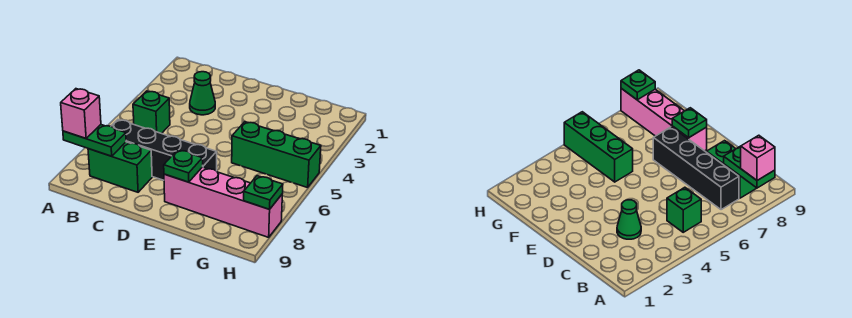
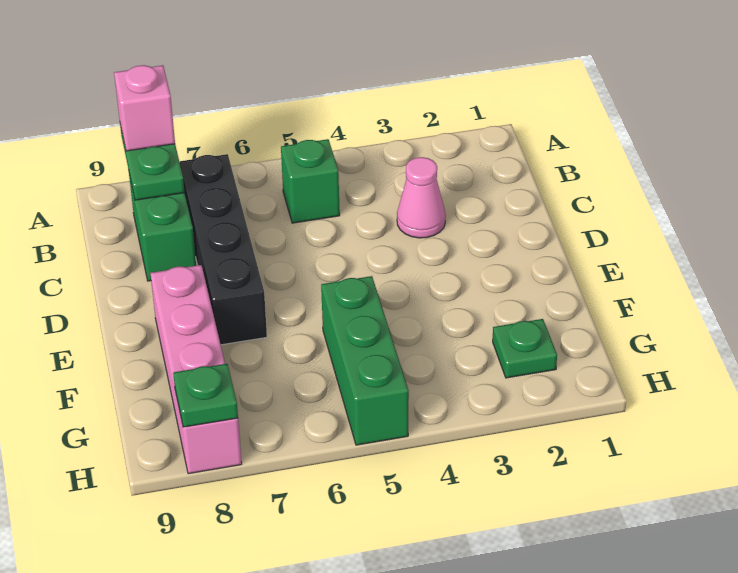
green cone C3 level 1 -> pink cone C3 level 1
green plate E8 level 2 -> green plate G2 level 1

